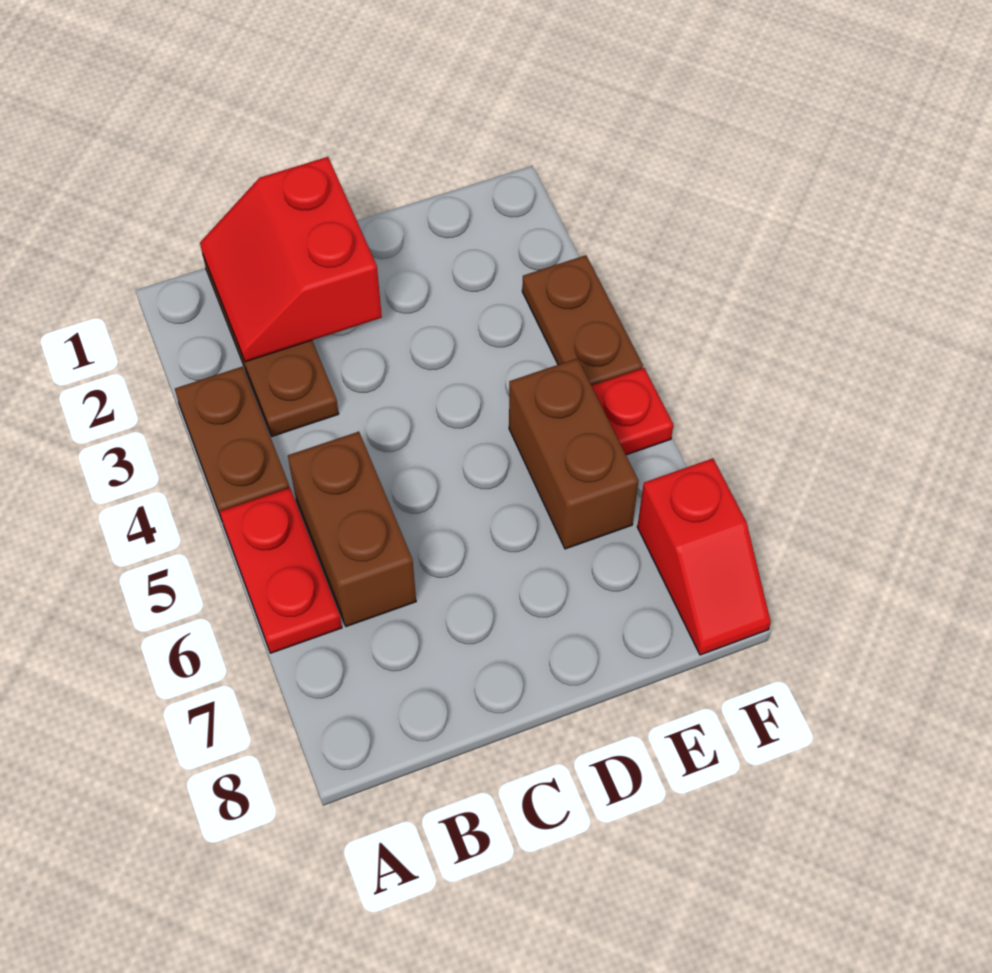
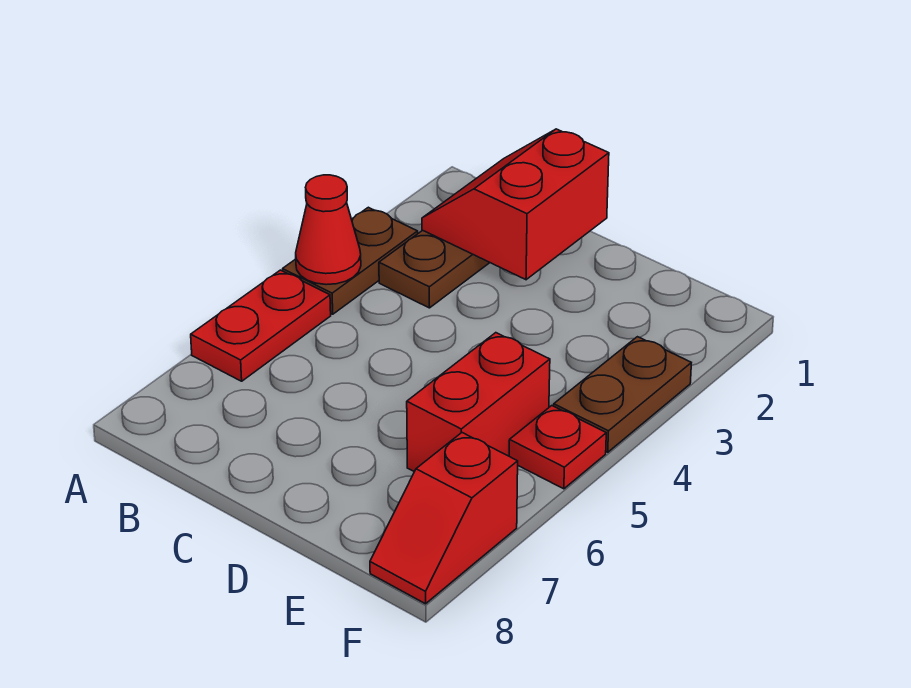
none -> red cone A4 level 2
brown brick B5:B6 level 1 -> none
brown brick E5:E6 level 1 -> red brick E5:E6 level 1

